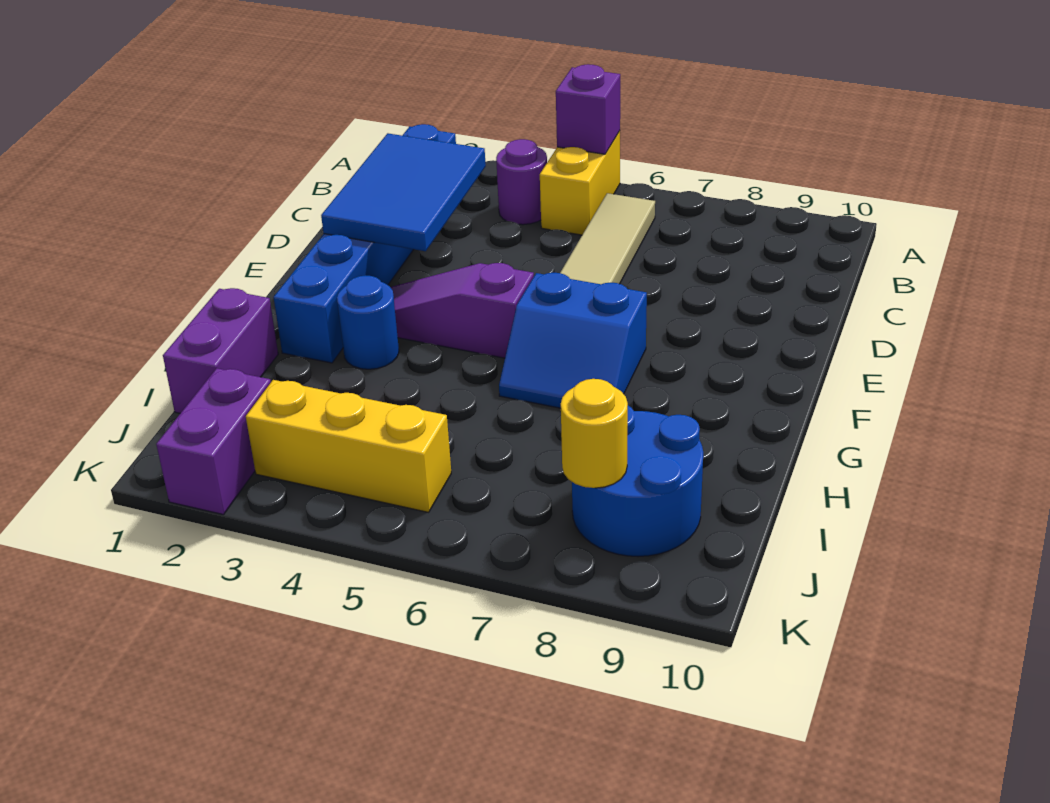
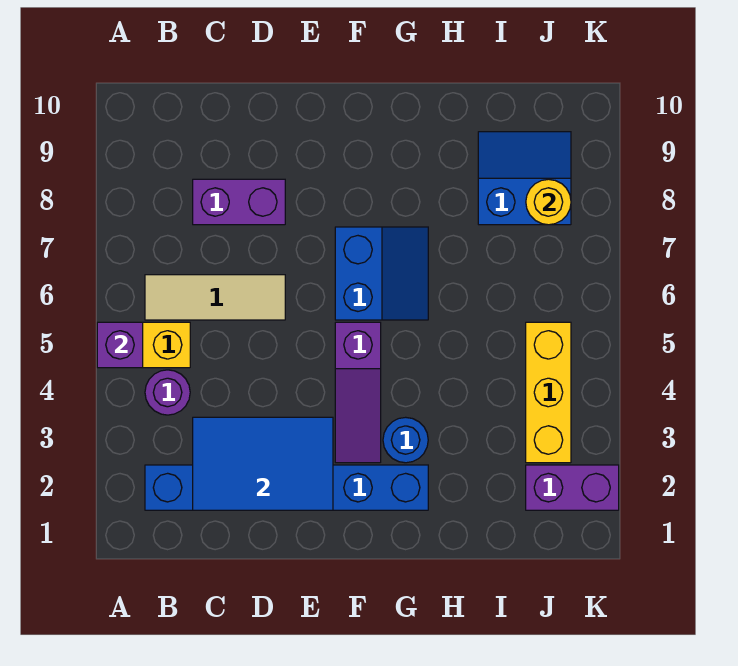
purple brick H1:I1 level 1 -> purple brick C8:D8 level 1
blue round brick I8:J9 level 1 -> blue slope I8:J9 level 1 top 8

